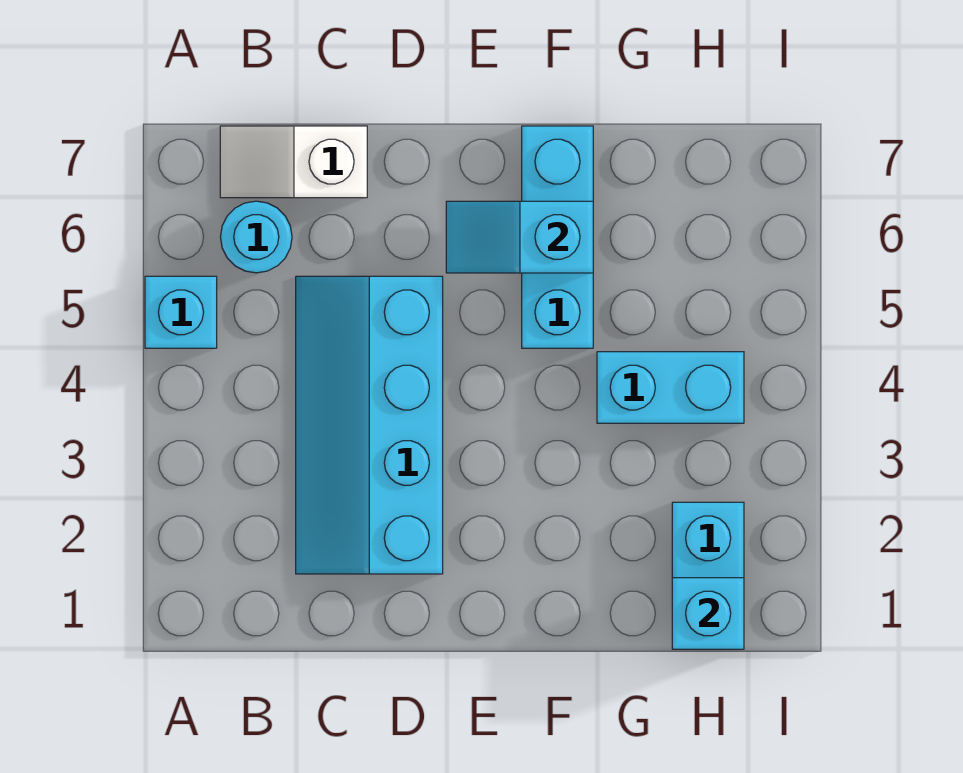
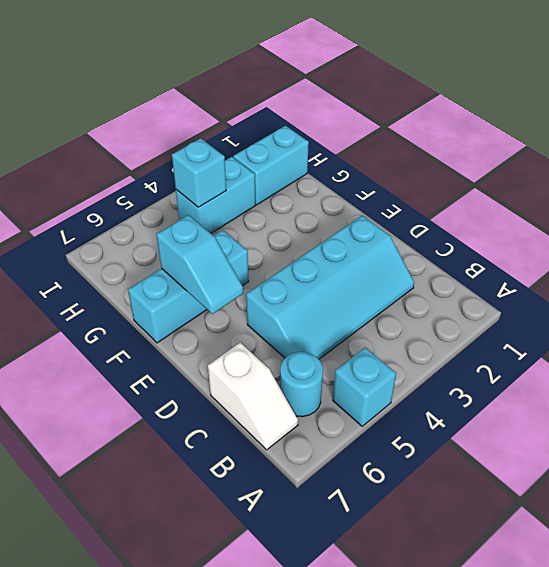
cyan brick G4:H4 level 1 -> cyan brick H3:H4 level 1
cyan brick H1 level 2 -> cyan brick H4 level 2

